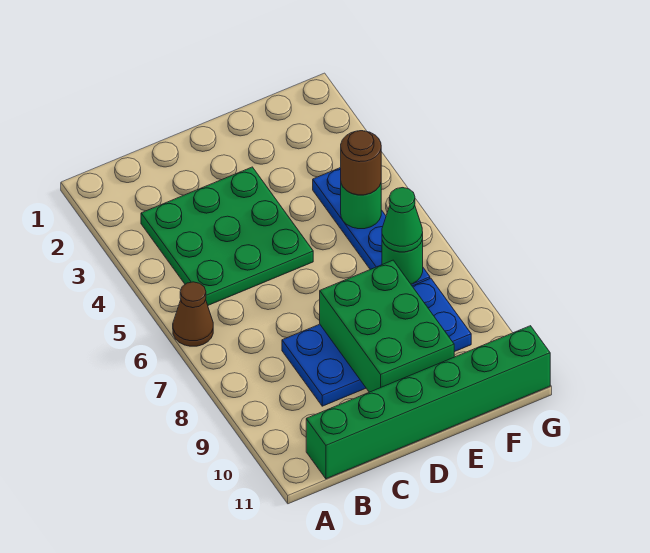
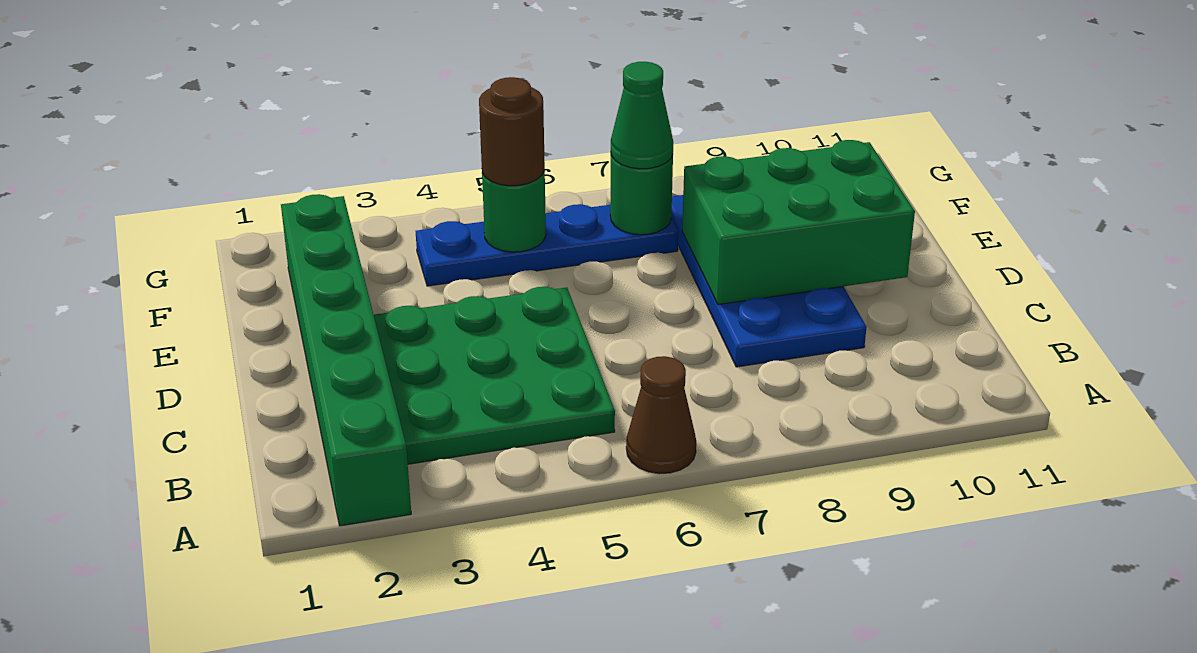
green brick B11:G11 level 1 -> green brick A2:F2 level 1

